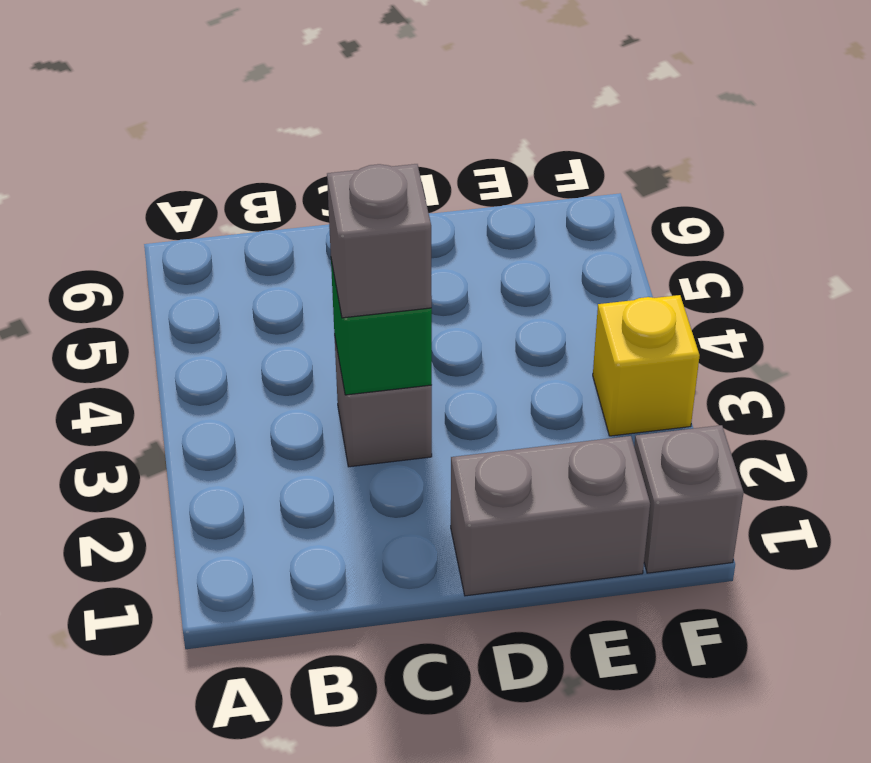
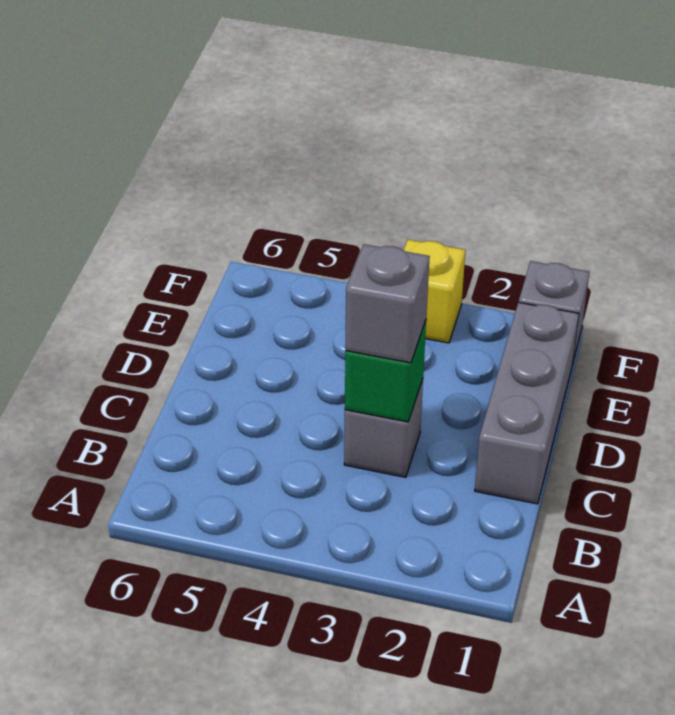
grey brick D1:E1 level 1 -> grey brick C1:E1 level 1

